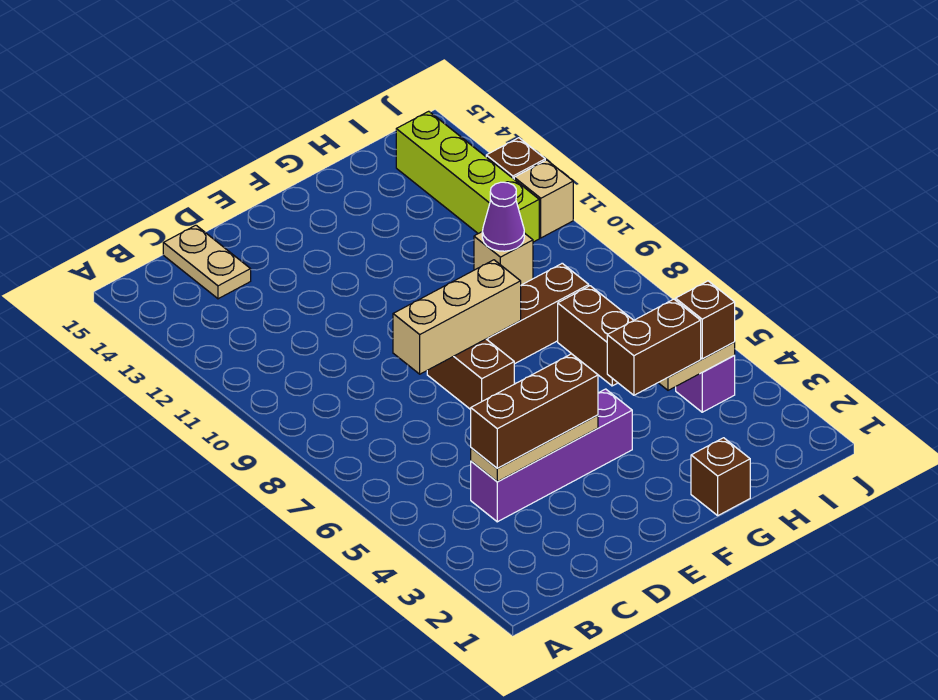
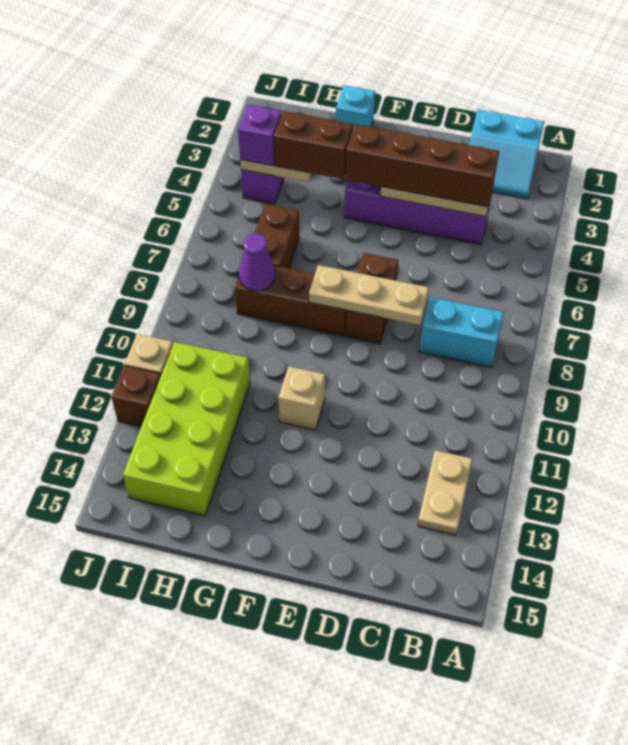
none -> cyan slope B1:C2 level 1 top 1
none -> cyan brick B8:C8 level 1
brown brick C4:E4 level 3 -> brown brick C4:F4 level 3
tan plate C14:C15 level 1 -> tan plate B12:B13 level 1
tan brick D8:F8 level 2 -> tan plate D8:F8 level 2
brown brick G1 level 1 -> cyan brick G1 level 1
tan brick H10 level 1 -> tan brick F11 level 1
purple cone H10 level 2 -> purple cone H8 level 2
brown brick I4 level 3 -> purple brick I4 level 3
lime brick I11:I14 level 1 -> lime brick H11:I14 level 1

